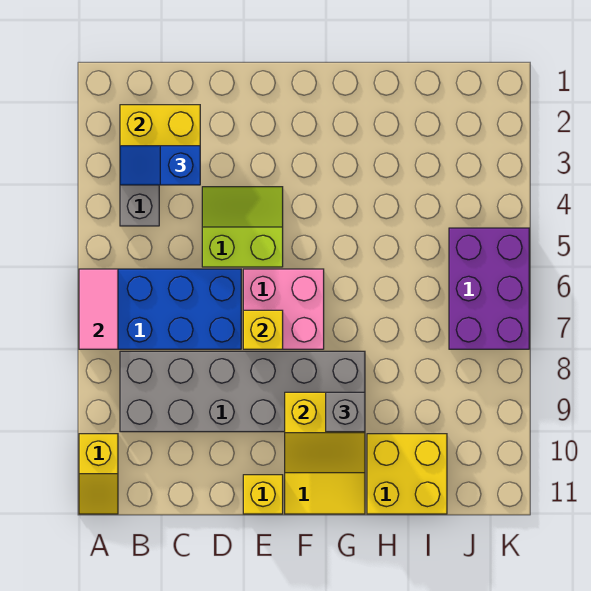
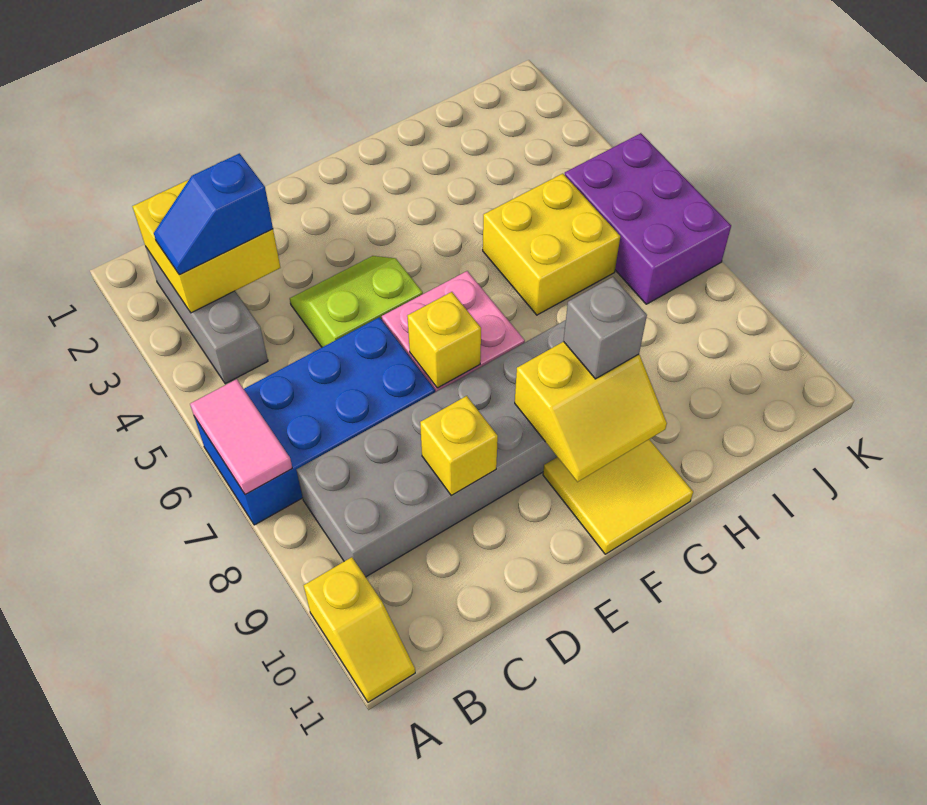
yellow brick E11 level 1 -> yellow brick D9 level 2
yellow brick H10:I11 level 1 -> yellow brick H5:I6 level 1

